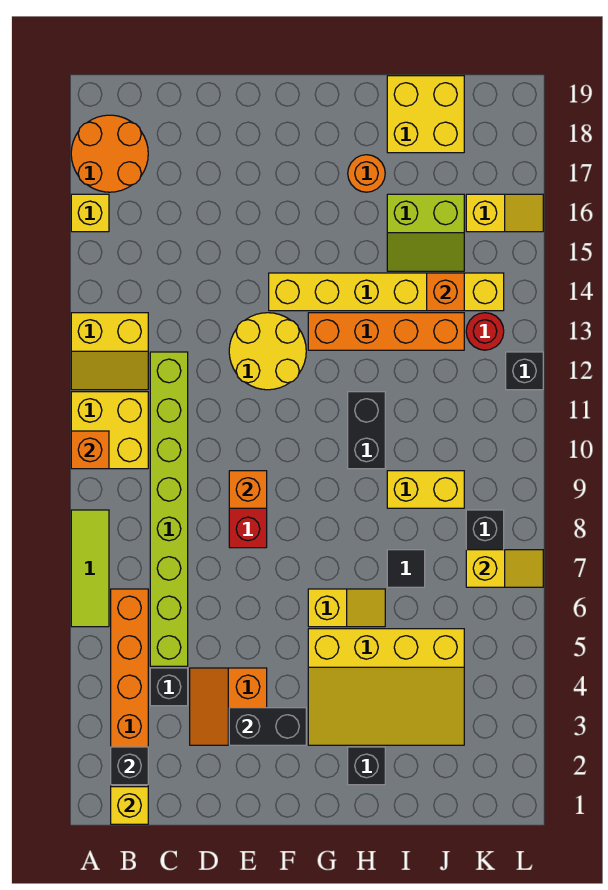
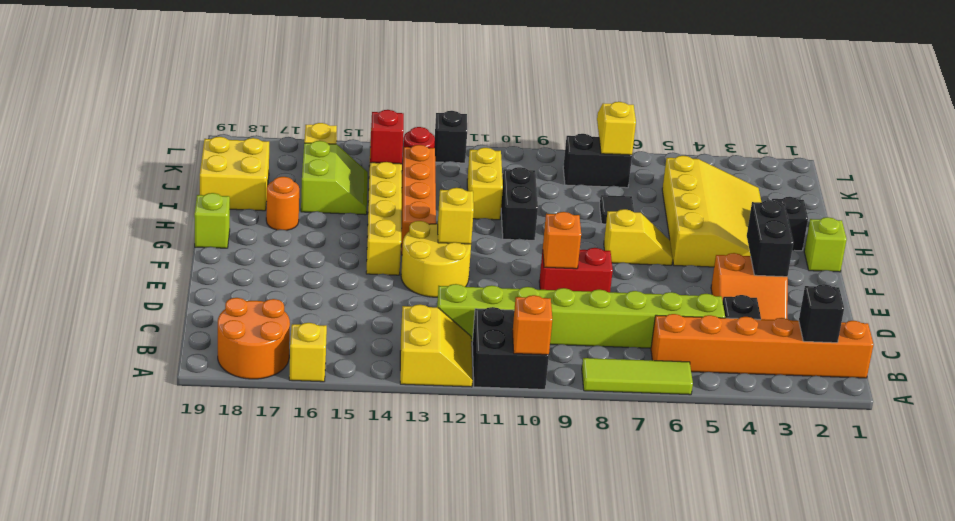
yellow brick A10:B11 level 1 -> black brick A10:B11 level 1
yellow brick B1 level 2 -> yellow brick F12 level 2
none -> lime brick G1 level 1
yellow slope G6:H6 level 1 top G -> yellow slope G6:G7 level 1 top 7
none -> lime brick G19 level 1
black brick H10:H11 level 1 -> black brick H10:I10 level 1
yellow brick I9:J9 level 1 -> yellow brick I11:J11 level 1
orange brick J14 level 2 -> red brick J14 level 2

